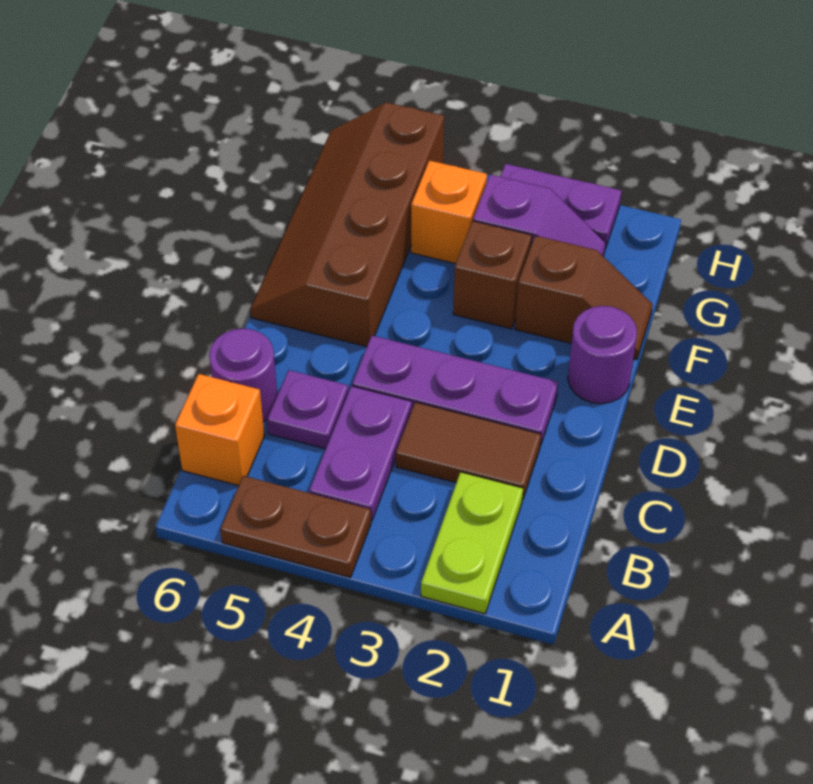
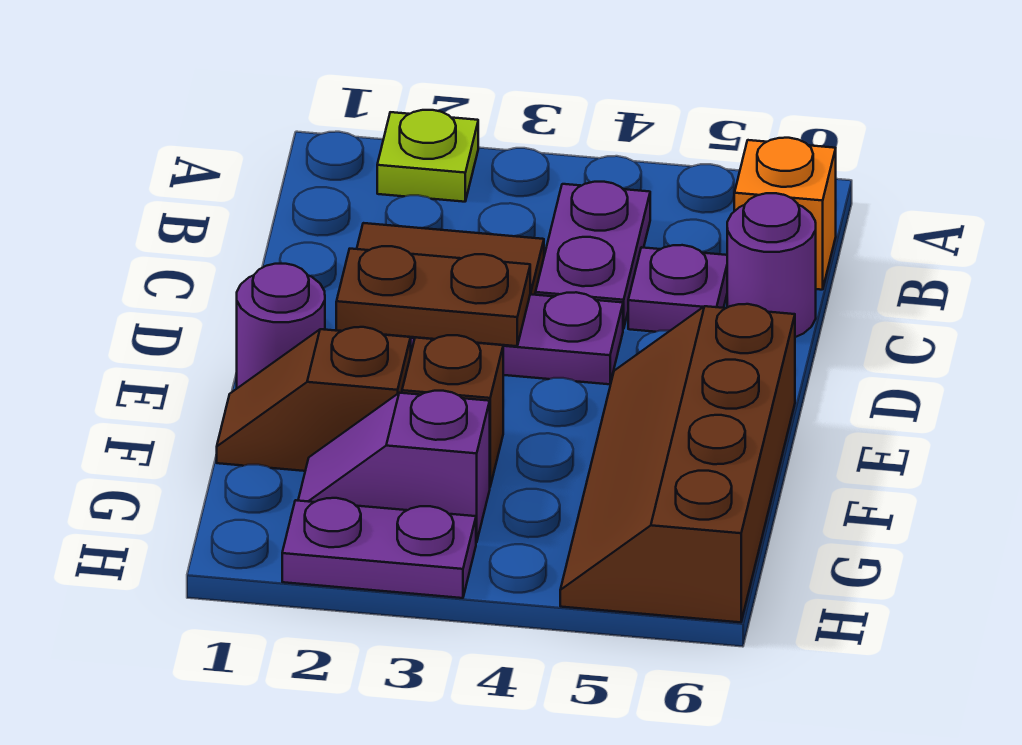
lime plate A2:B2 level 1 -> lime plate A2 level 1
brown plate A4:A5 level 1 -> brown plate D2:D3 level 2
brown slope E5:H6 level 1 top 5 -> brown slope E5:H6 level 1 top 6
orange brick G4 level 1 -> none

